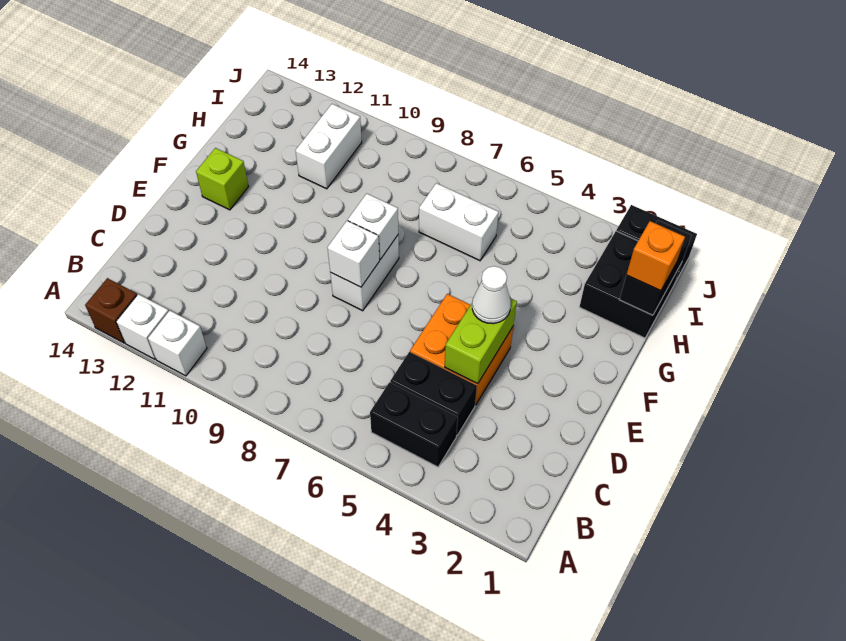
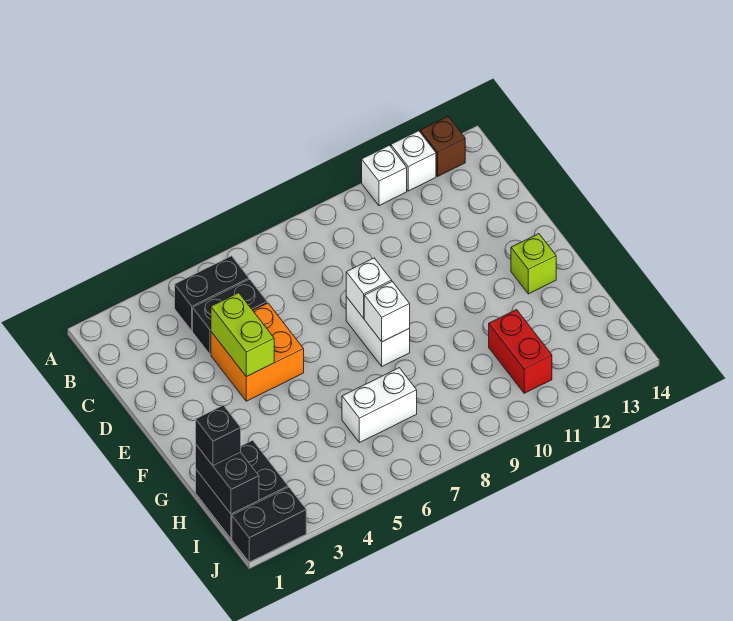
white cone E4 level 3 -> none
orange brick H1 level 3 -> black brick H1 level 3
white brick H11:I11 level 1 -> red brick H11:I11 level 1

